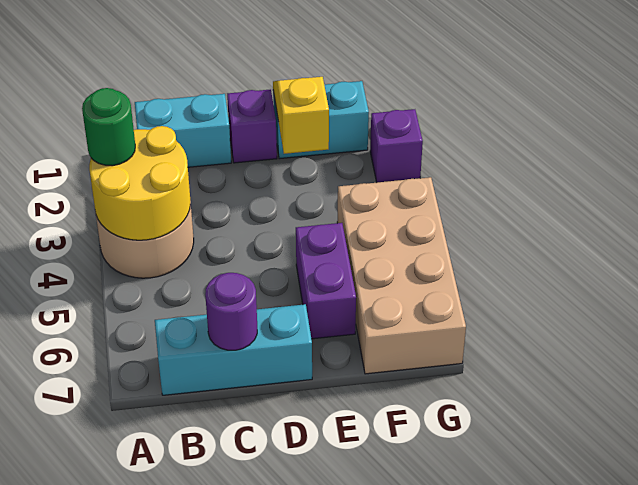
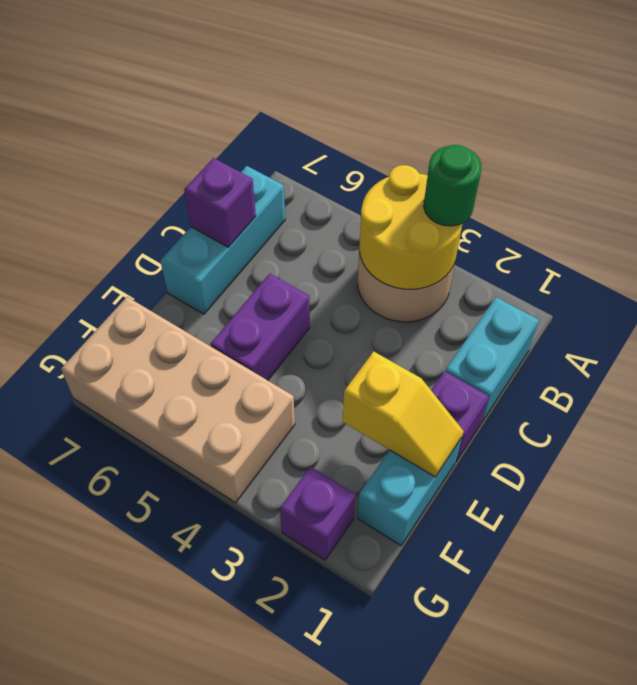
purple round brick C7 level 2 -> purple brick C7 level 2
purple brick E5:E6 level 1 -> purple brick D5:E5 level 1

